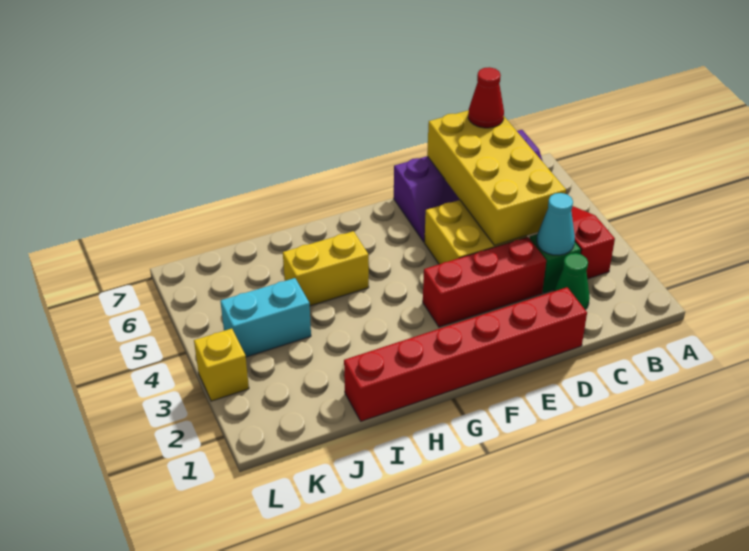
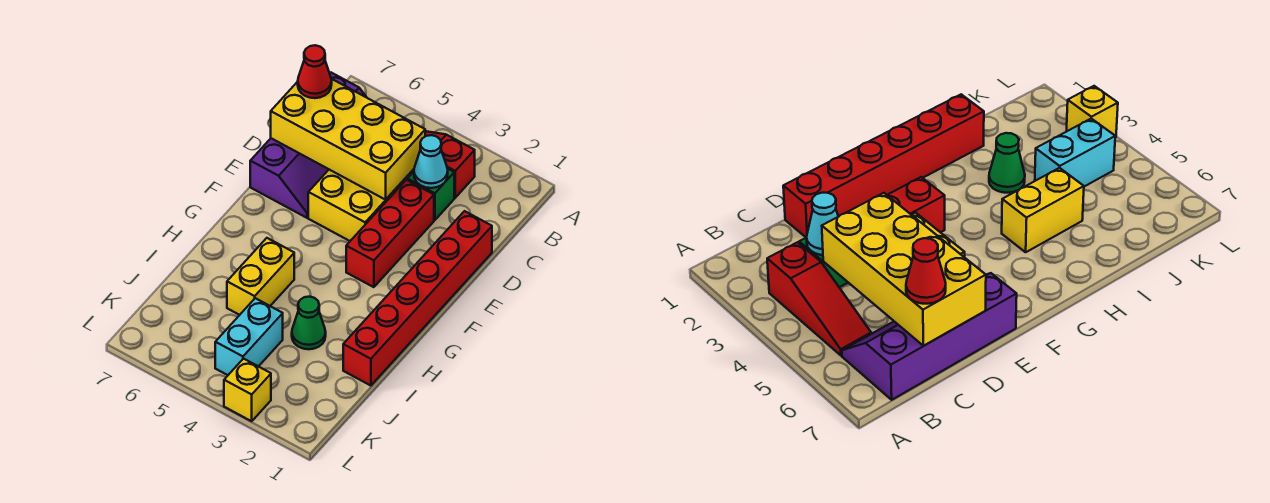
green cone C2 level 1 -> green cone I3 level 1

